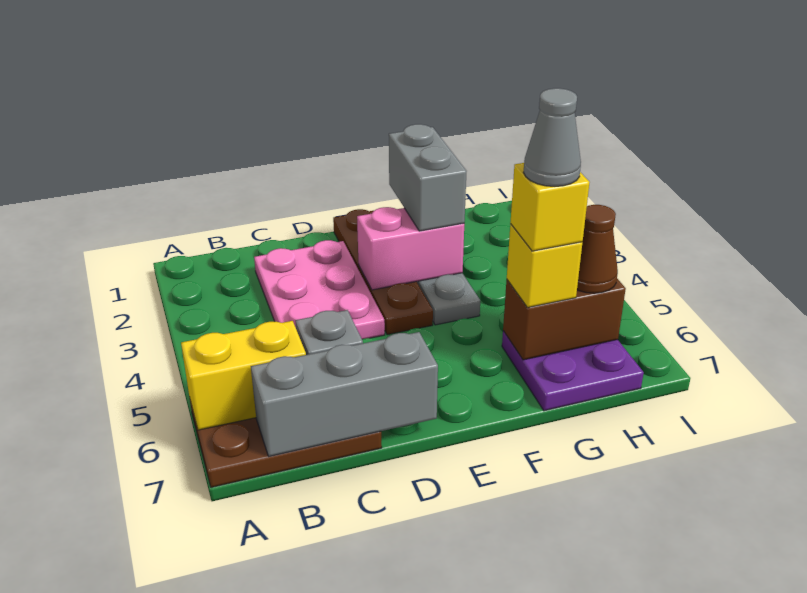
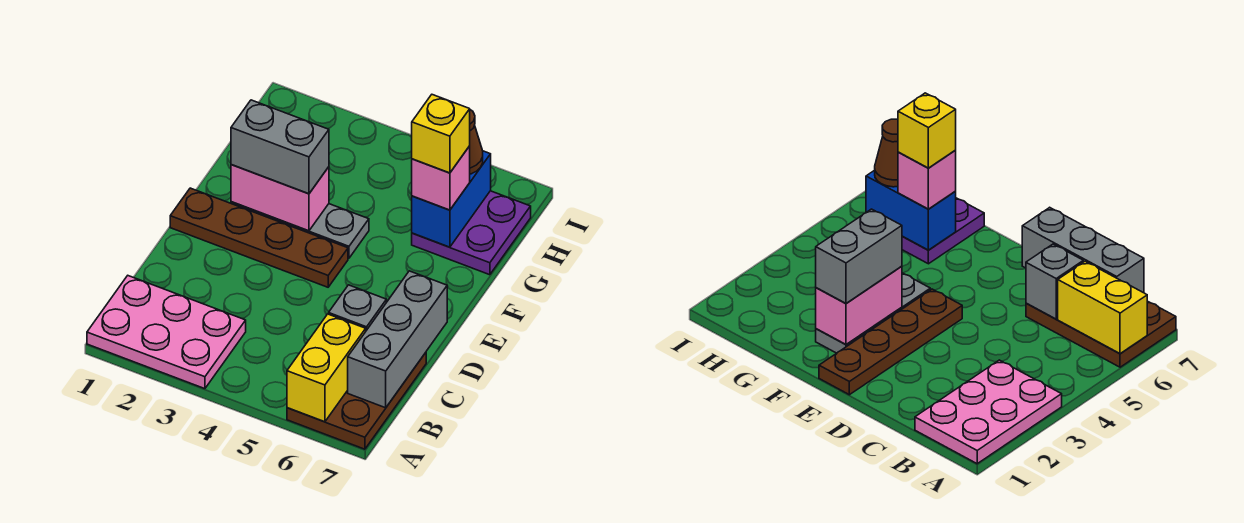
pink plate C2:D4 level 1 -> pink plate A1:B3 level 1
pink brick E3:F3 level 2 -> pink brick F2:F3 level 2
brown brick G6:H6 level 2 -> blue brick G6:H6 level 2
yellow brick G6 level 3 -> pink brick G6 level 3
grey cone G6 level 5 -> none

